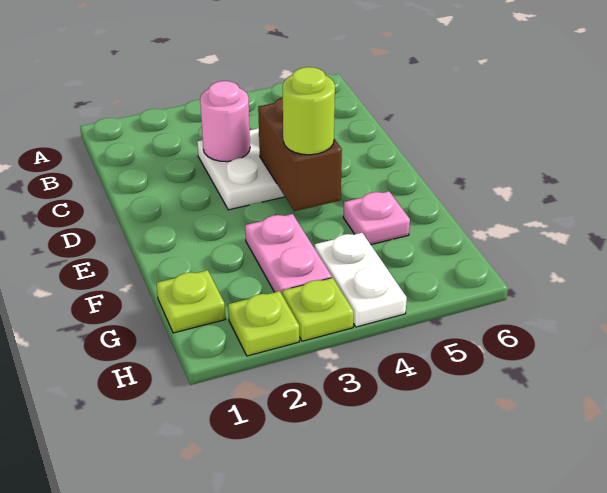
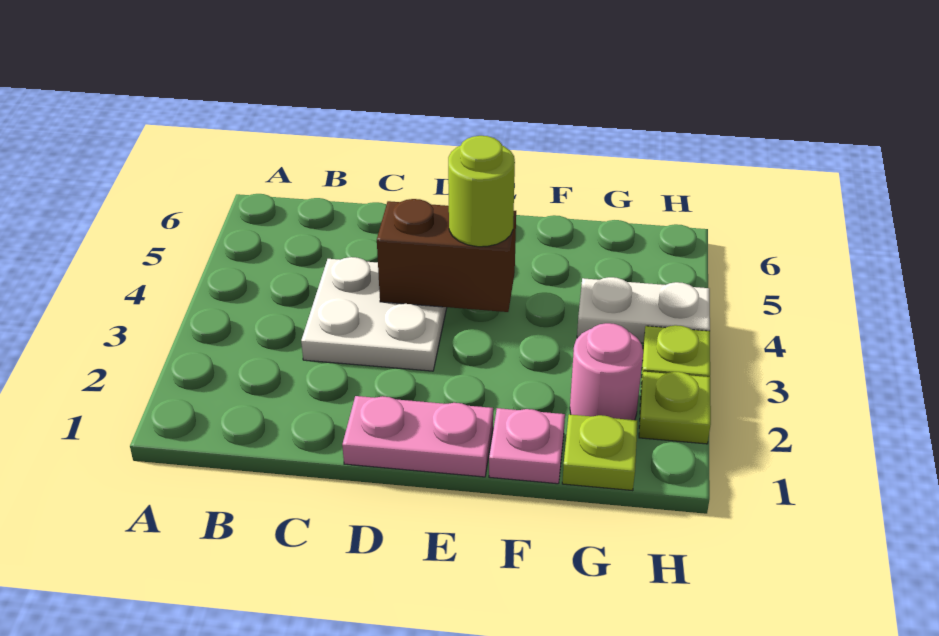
pink round brick C3 level 2 -> pink round brick G2 level 1
pink plate F3:G3 level 1 -> pink plate D1:E1 level 1
pink plate F5 level 1 -> pink plate F1 level 1

